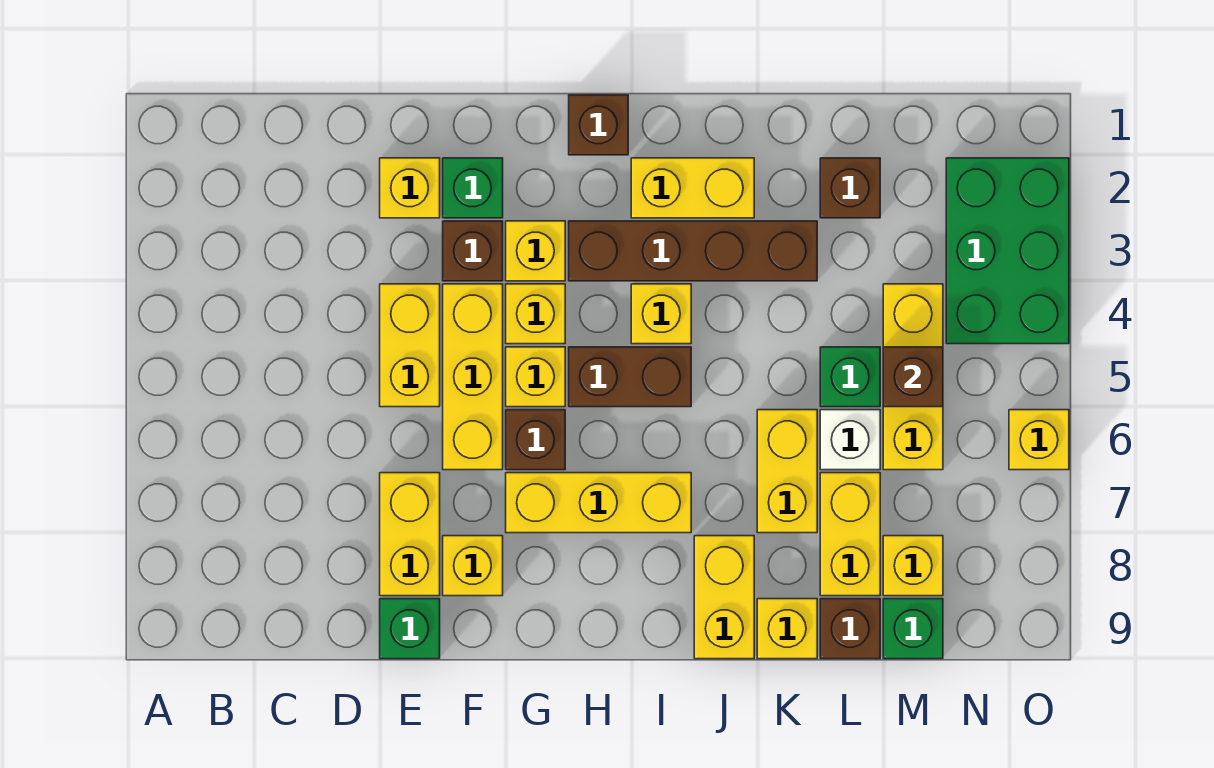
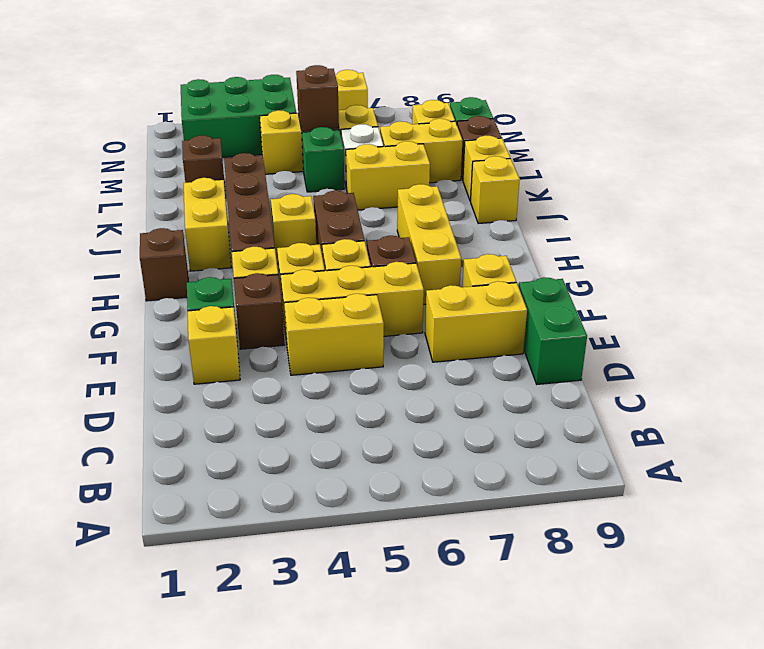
green brick E9 level 1 -> green brick D9:E9 level 1
yellow brick J8:J9 level 1 -> yellow brick J9 level 1

